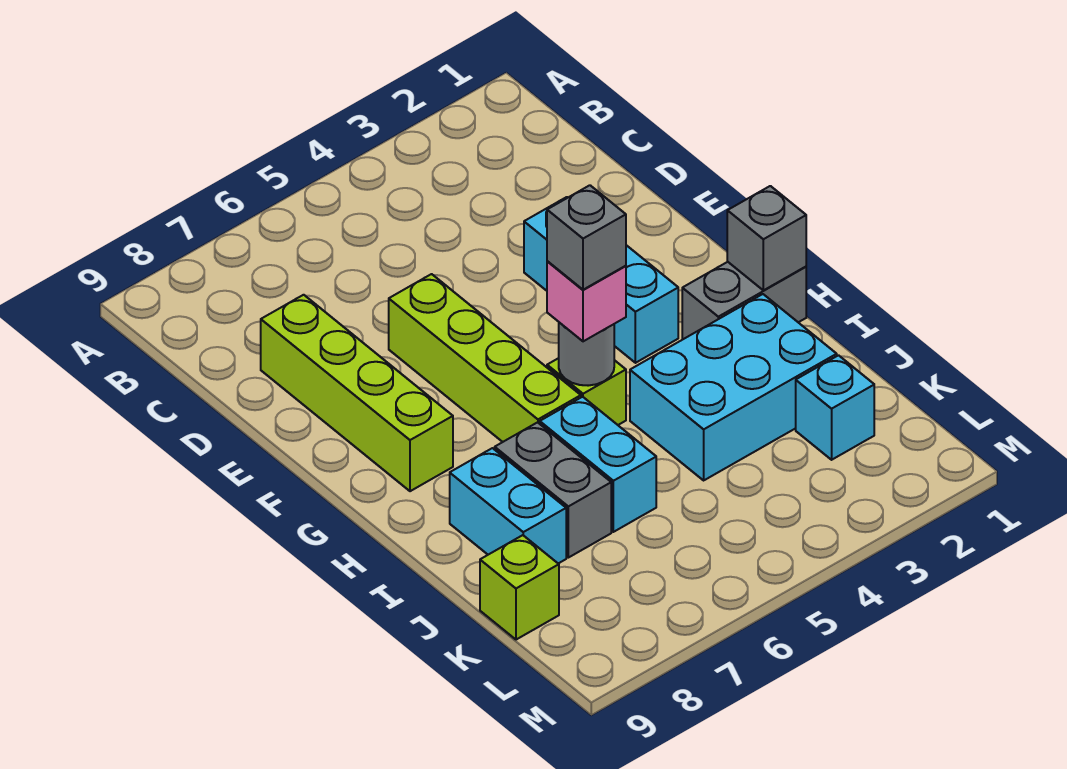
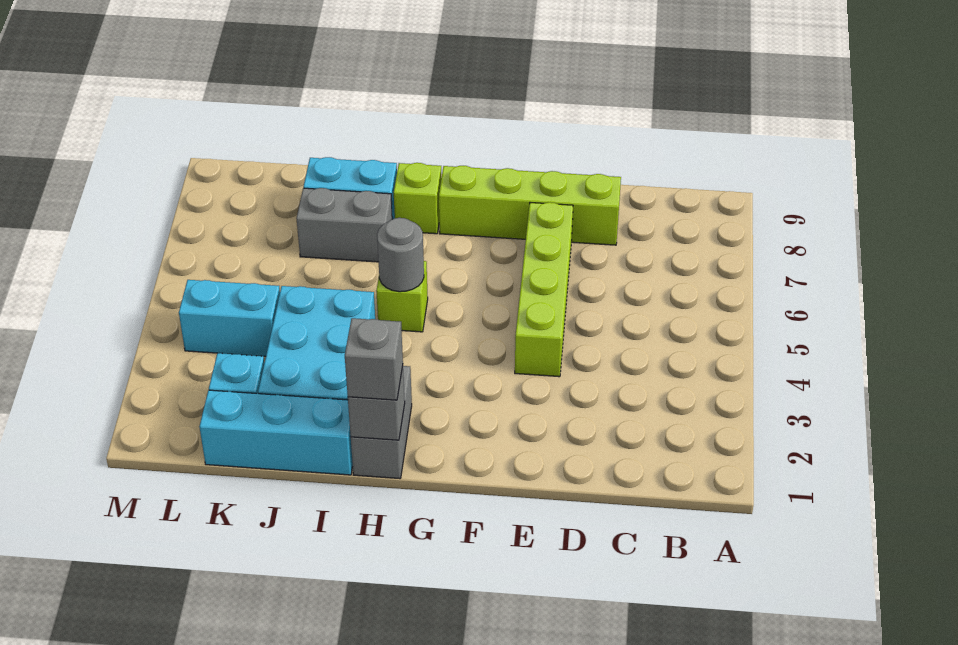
cyan brick E3:G3 level 1 -> cyan brick I1:K1 level 1
lime brick E6:H6 level 1 -> lime brick E4:E7 level 1
pink brick H5 level 3 -> none
grey brick H5 level 4 -> grey brick H1 level 3
cyan brick I6:J6 level 1 -> cyan brick K4:L4 level 1
lime brick K9 level 1 -> lime brick H8 level 1

